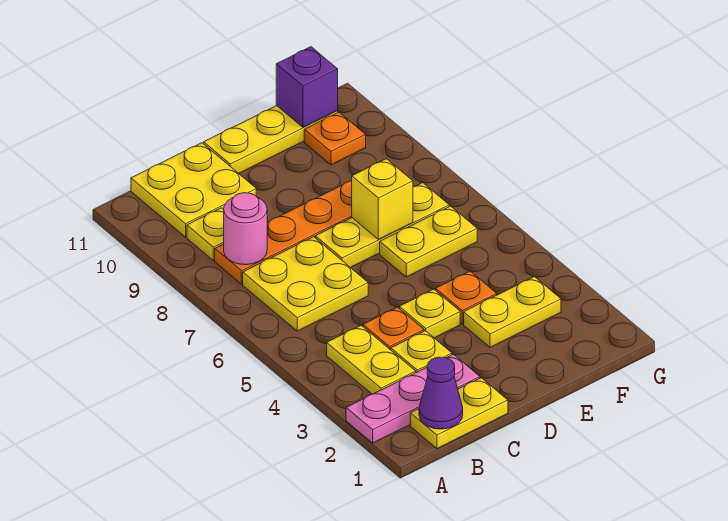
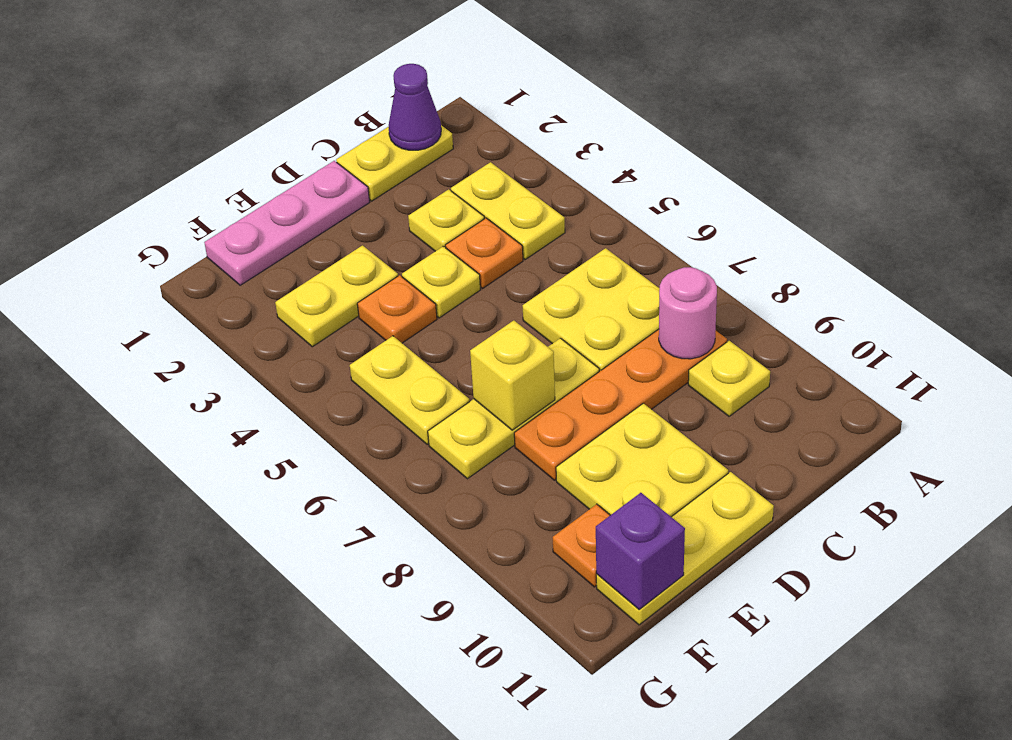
pink plate A2:C2 level 1 -> pink plate D1:F1 level 1
yellow plate B10:C11 level 1 -> yellow plate D9:E10 level 1
yellow plate E6:F6 level 1 -> yellow plate F5:F6 level 1

